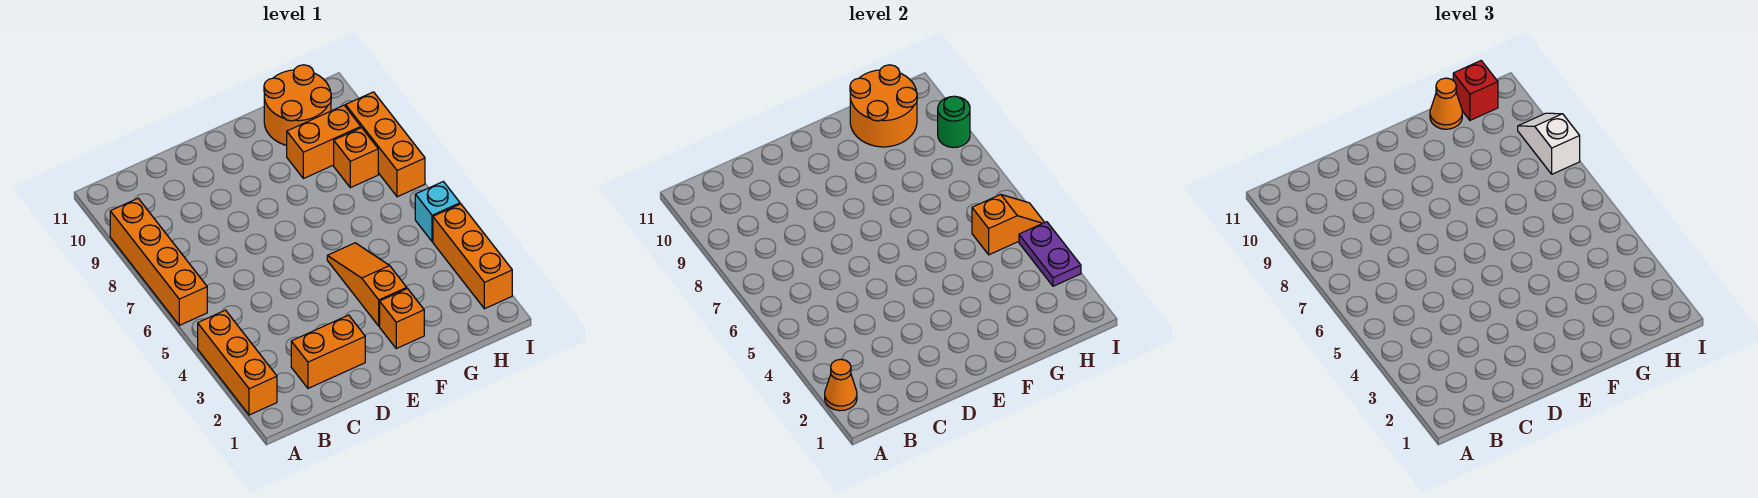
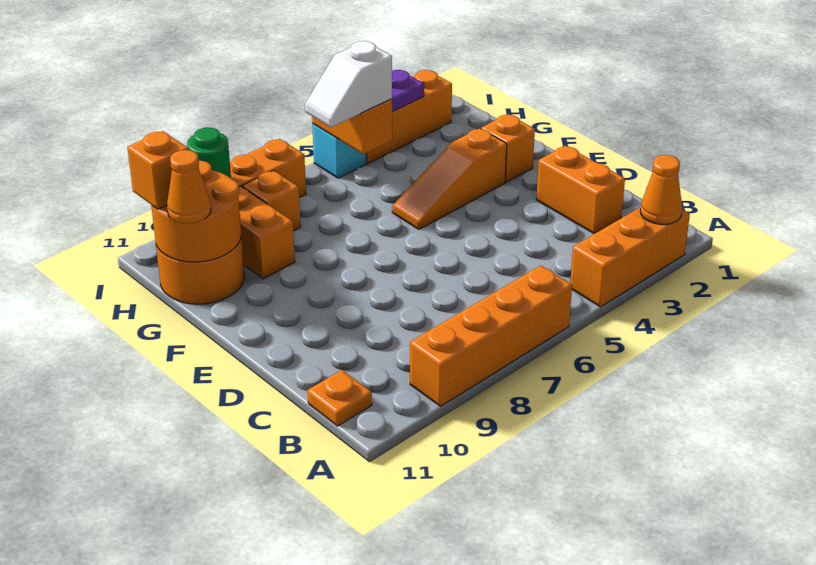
none -> orange plate B11 level 1
red brick H11 level 3 -> orange brick H11 level 3
white slope I8:I9 level 3 top 8 -> white slope H5:H6 level 3 top 5

